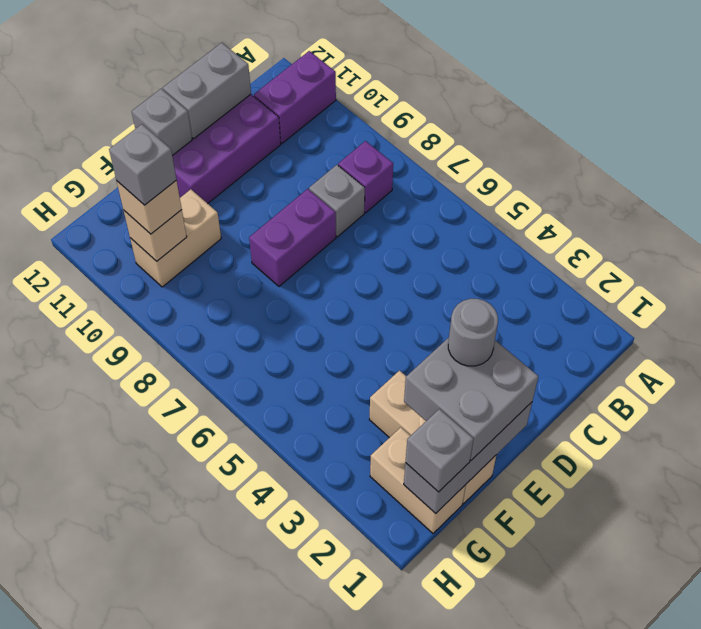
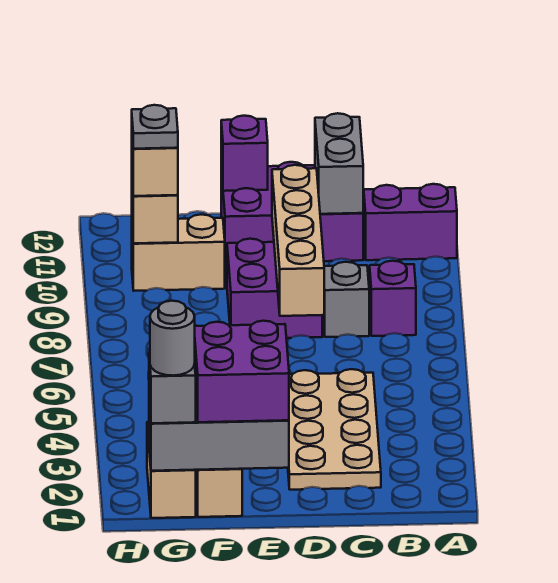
none -> tan plate C2:D5 level 1
grey brick C12:D12 level 2 -> grey brick C11:C12 level 2
none -> tan brick D7:D10 level 2
purple brick D8:E8 level 1 -> purple brick D8:E9 level 1
grey brick E1:F2 level 3 -> purple brick E1:F2 level 3
grey round brick E2 level 4 -> grey round brick G1 level 4
grey brick E12 level 2 -> purple brick E12 level 2
grey brick G10 level 4 -> grey plate G10 level 4

